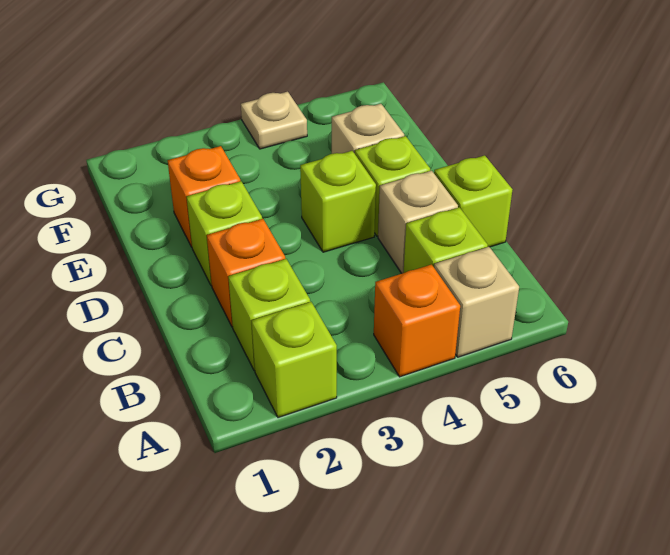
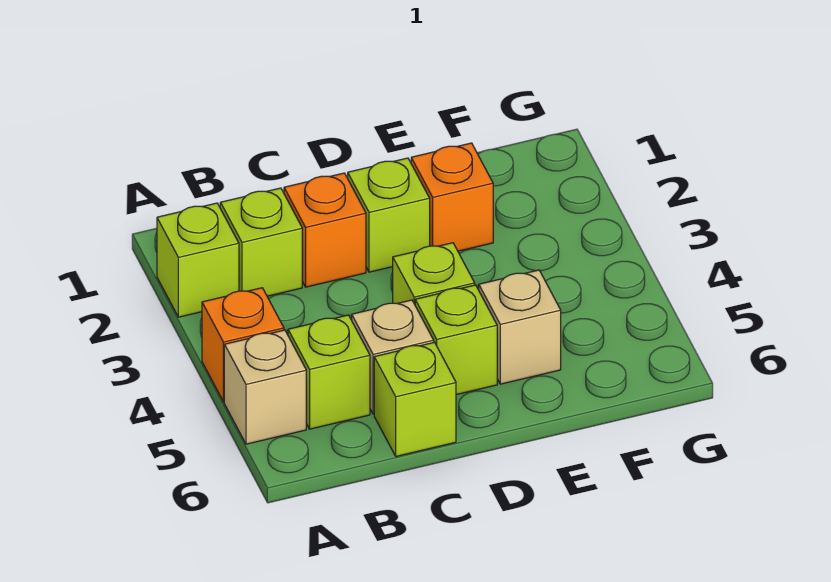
tan plate G4 level 1 -> none

